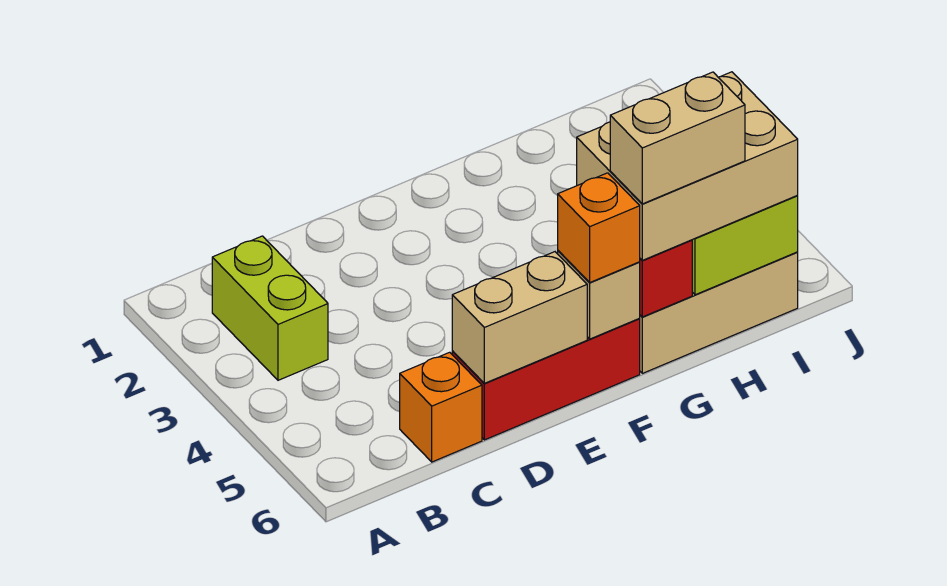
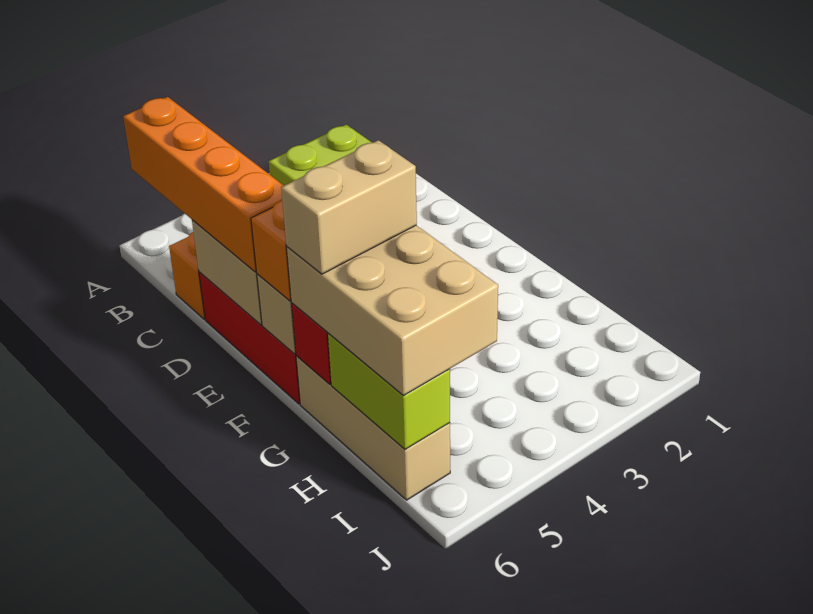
none -> orange brick B6:E6 level 3
tan brick G6:H6 level 4 -> tan brick G5:G6 level 4

